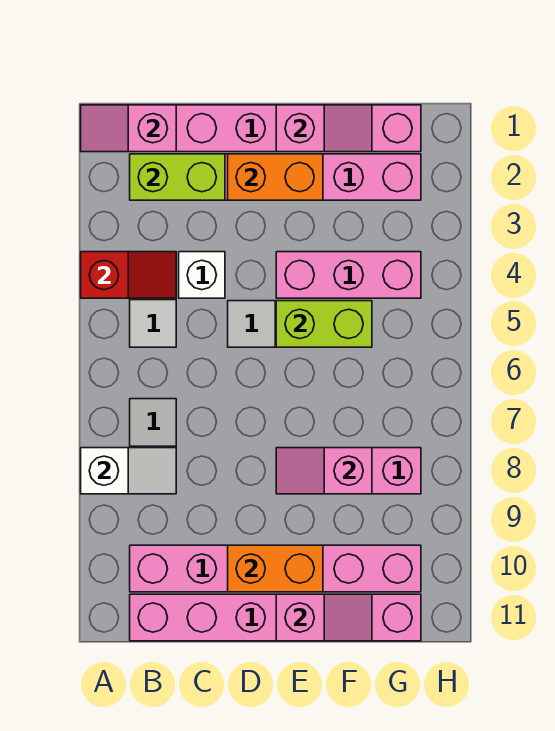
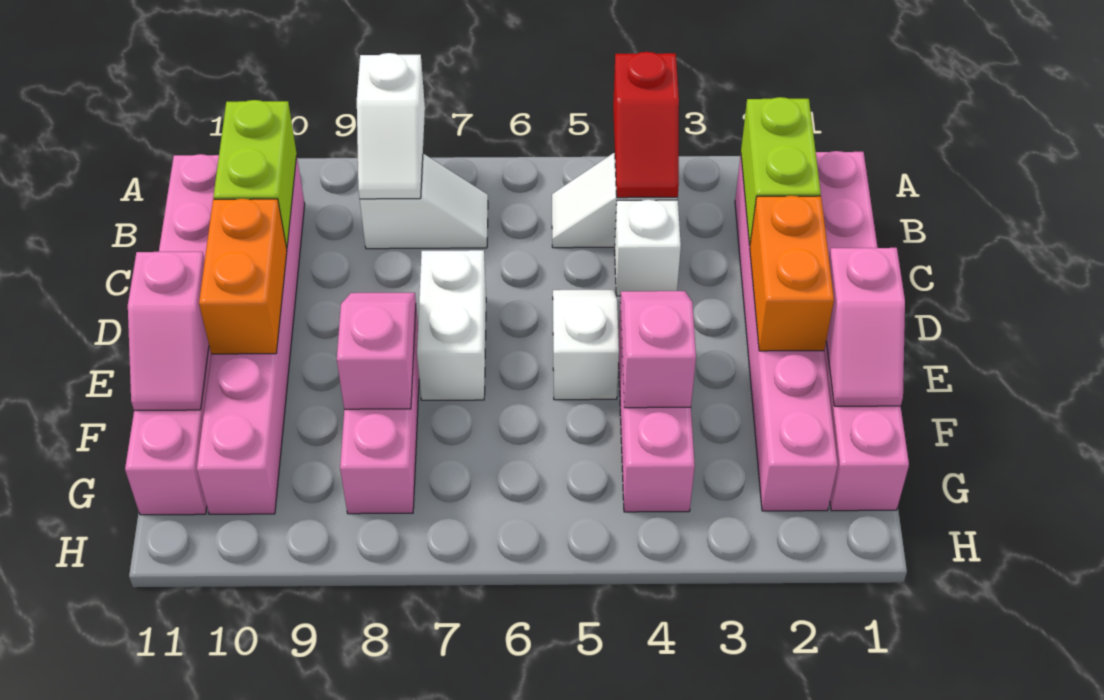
pink slope A1:B1 level 2 top B -> pink slope E4:F4 level 2 top F
none -> white brick D7:E7 level 1
lime brick E5:F5 level 2 -> lime brick B10:C10 level 2

